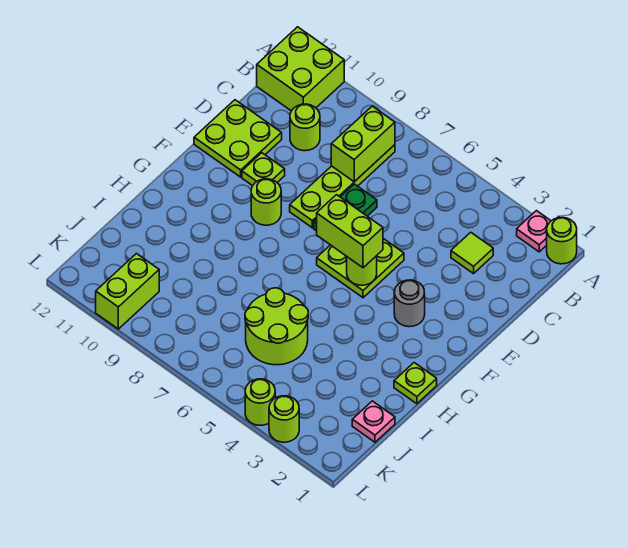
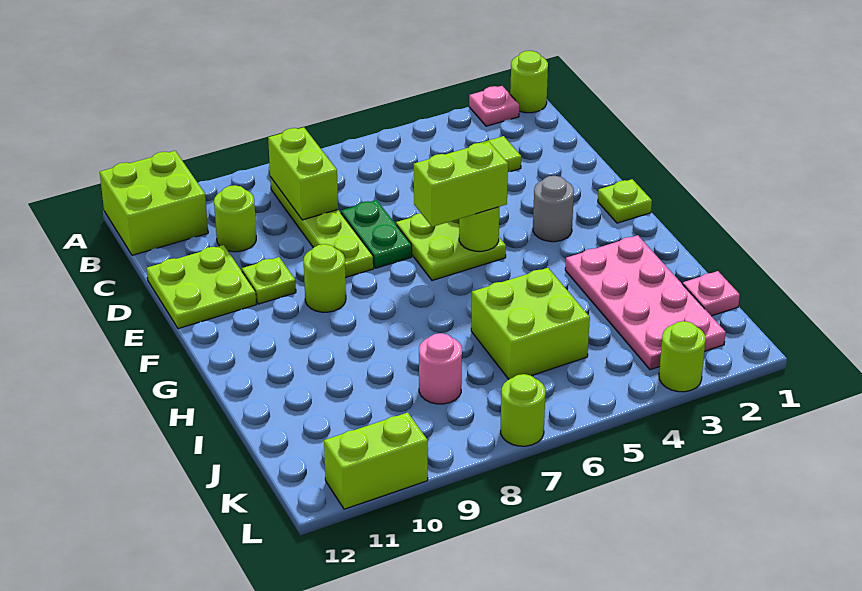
lime plate H1 level 1 -> lime plate F1 level 1
none -> pink plate H2:K3 level 1
lime round brick I5:J6 level 1 -> lime brick I5:J6 level 1
none -> pink round brick J8 level 1
lime brick K10:L10 level 1 -> lime brick L10:L11 level 1
lime round brick L4 level 1 -> lime round brick L7 level 1

